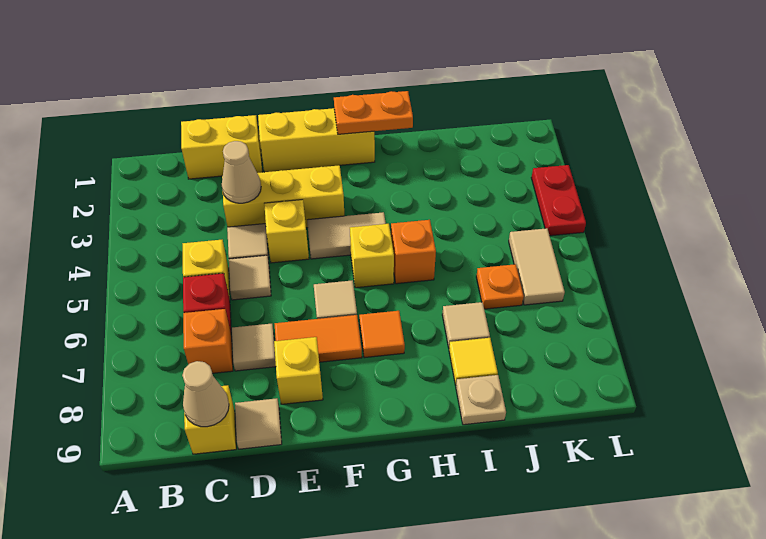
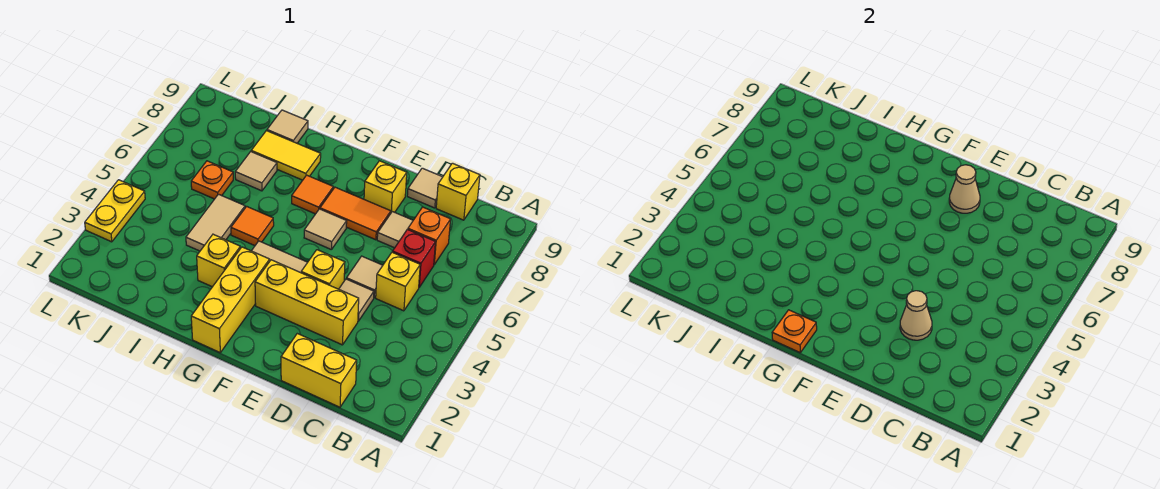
tan cone C9 level 2 -> tan cone E8 level 2
yellow brick E1:G1 level 1 -> yellow brick G1:G3 level 1
orange plate G1:H1 level 2 -> orange plate G1 level 2
yellow brick G5 level 1 -> yellow brick H3 level 1
orange brick H5 level 1 -> orange tile H5 level 1
yellow tile I8 level 1 -> yellow tile H8:I8 level 1
tan plate I9 level 1 -> tan tile I9 level 1
tan tile K5:K6 level 1 -> tan tile I4:I5 level 1
red plate L3:L4 level 1 -> yellow plate L3:L4 level 1

